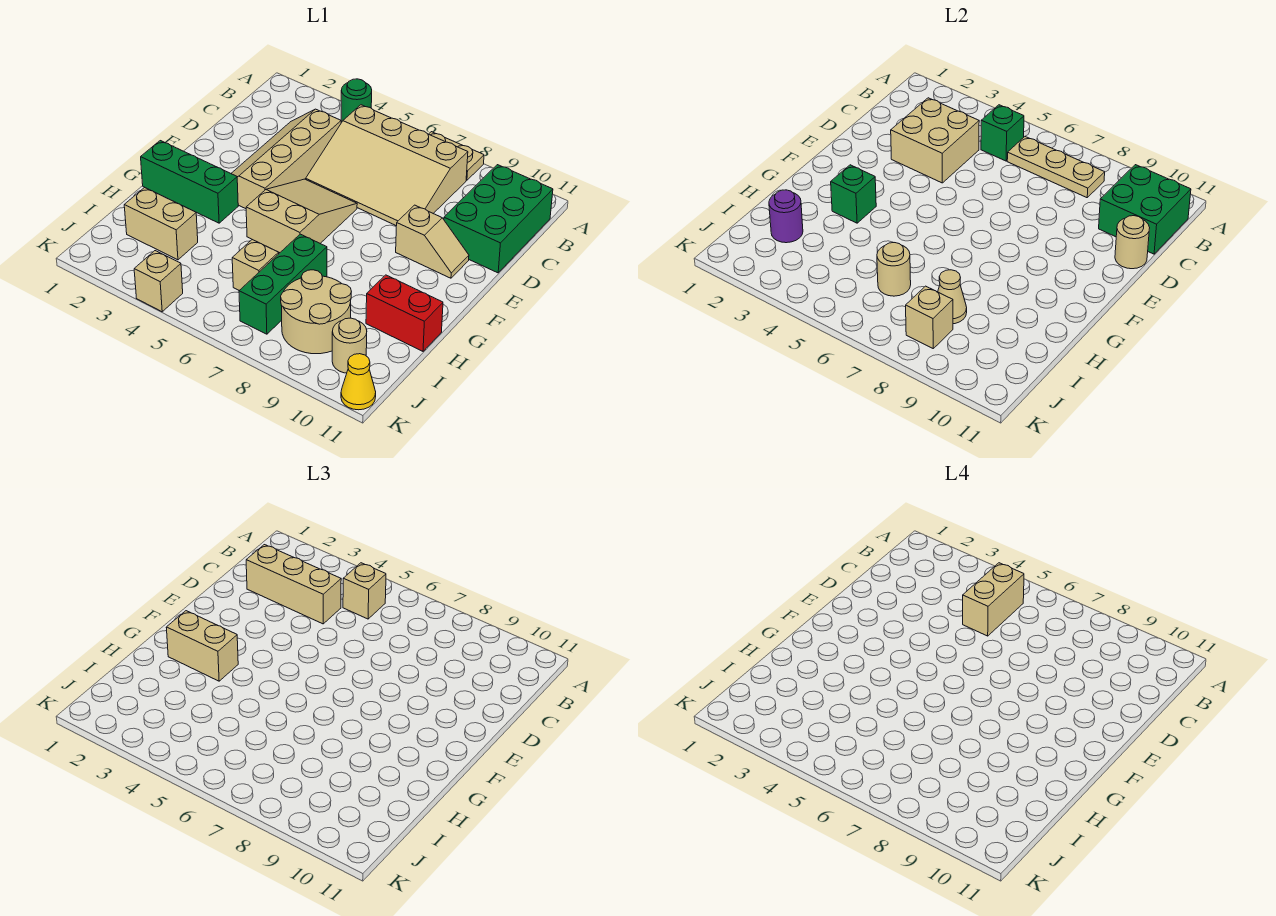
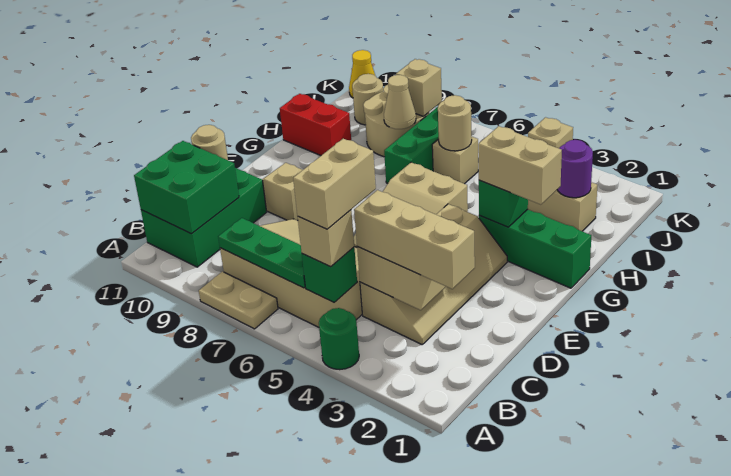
tan plate B6:B8 level 2 -> green plate B6:B8 level 2

